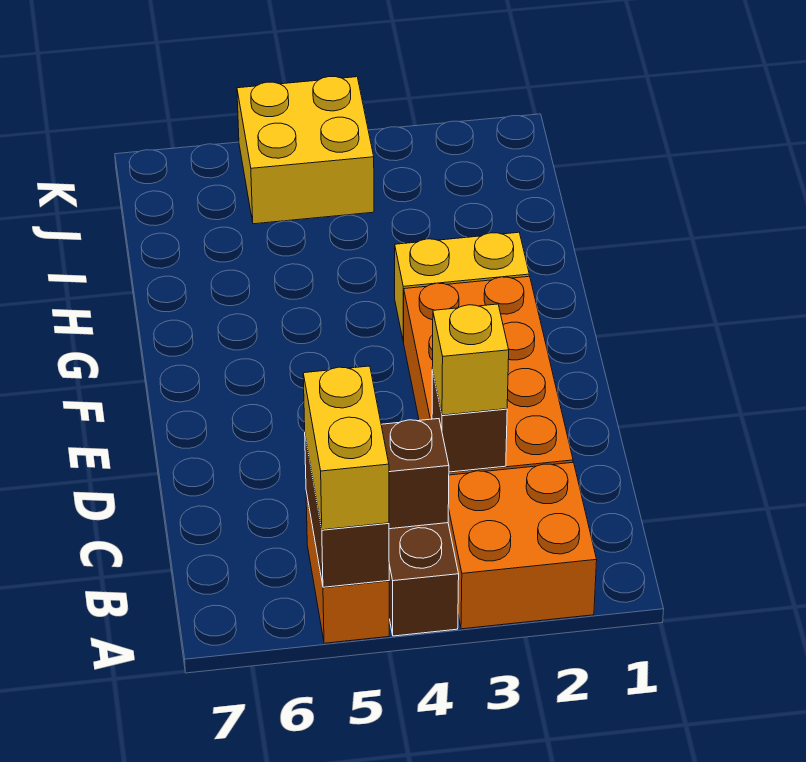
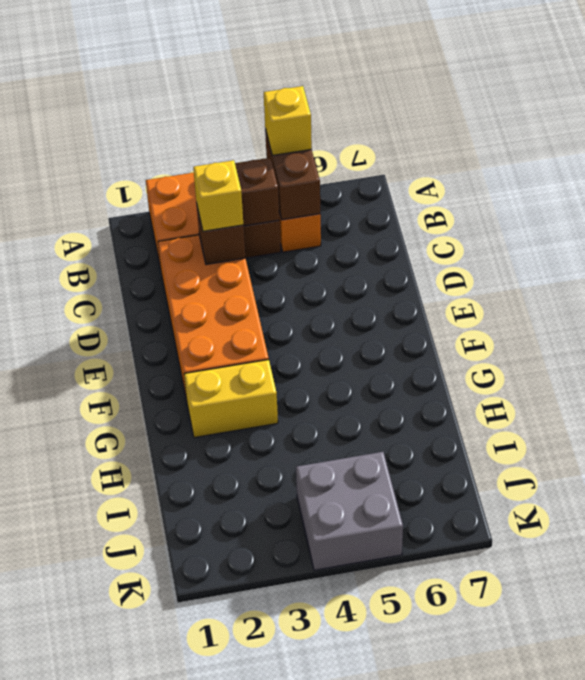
yellow brick A5:B5 level 3 -> yellow brick A5 level 3
yellow brick J4:K5 level 1 -> grey brick J4:K5 level 1

